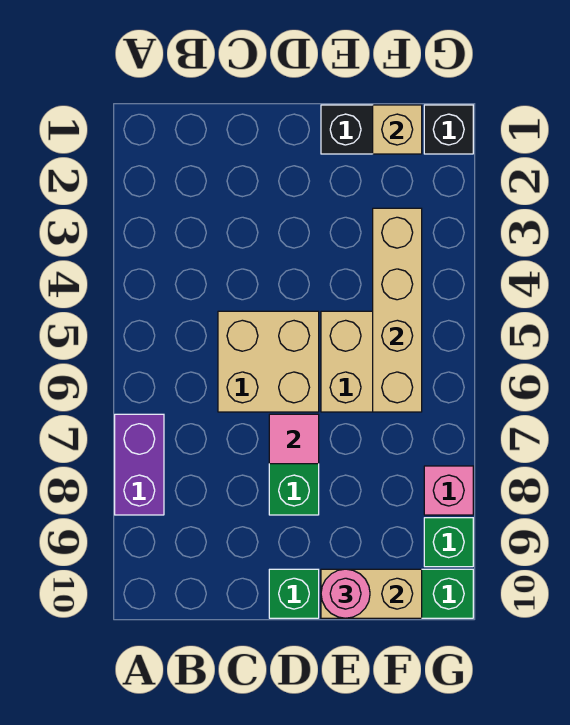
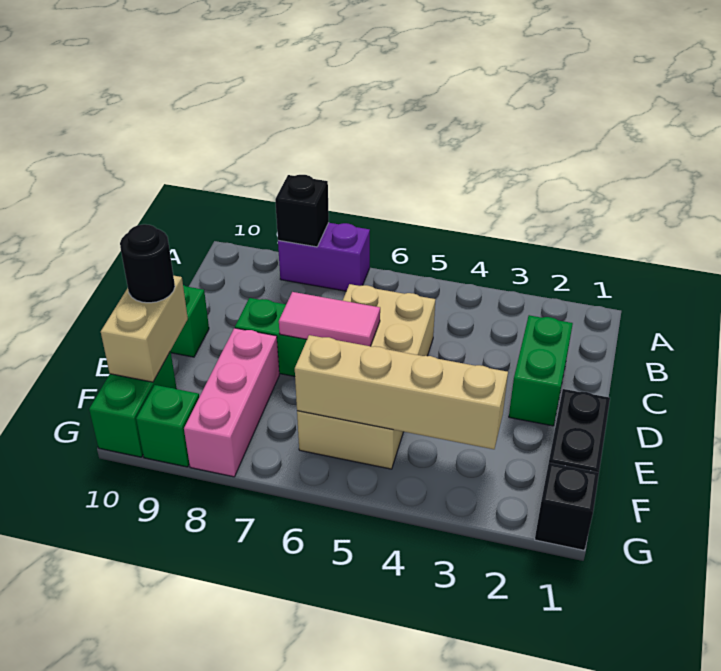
none -> black brick A8 level 2
none -> green brick C2:D2 level 1
pink tile D7 level 2 -> pink tile D6:D7 level 2
pink round brick E10 level 3 -> black round brick E10 level 3
tan brick F1 level 2 -> none
pink brick G8 level 1 -> pink brick E8:G8 level 1

